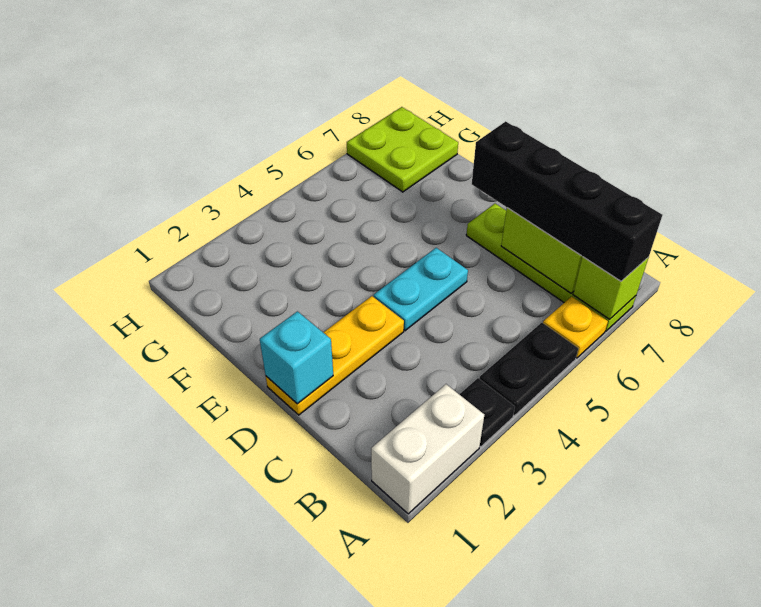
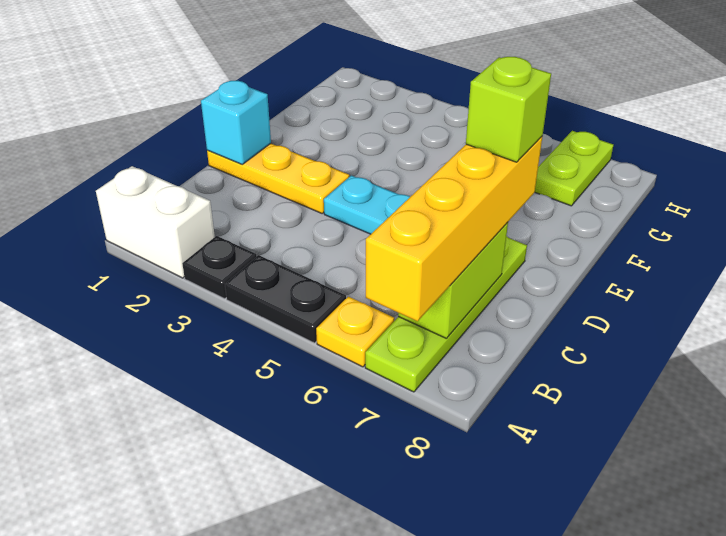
lime brick A7 level 2 -> lime brick D7 level 4
black brick A7:D7 level 3 -> yellow brick A7:D7 level 3
lime plate G7:H8 level 1 -> lime plate G7:H7 level 1

